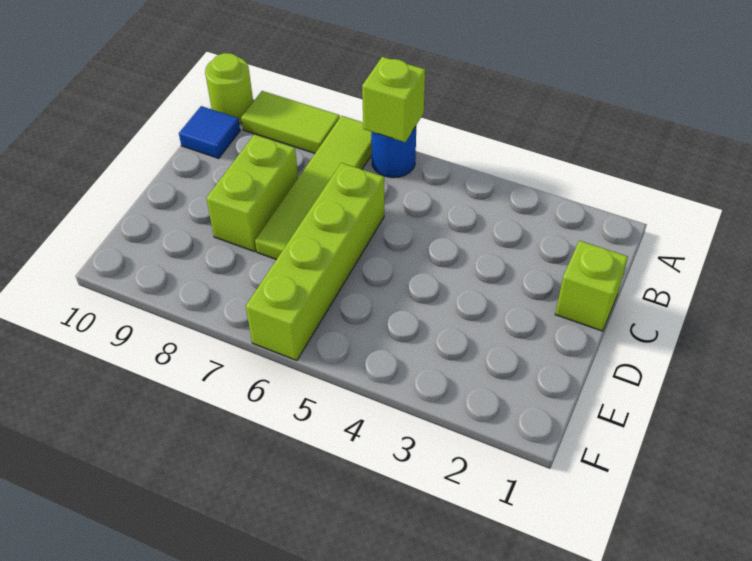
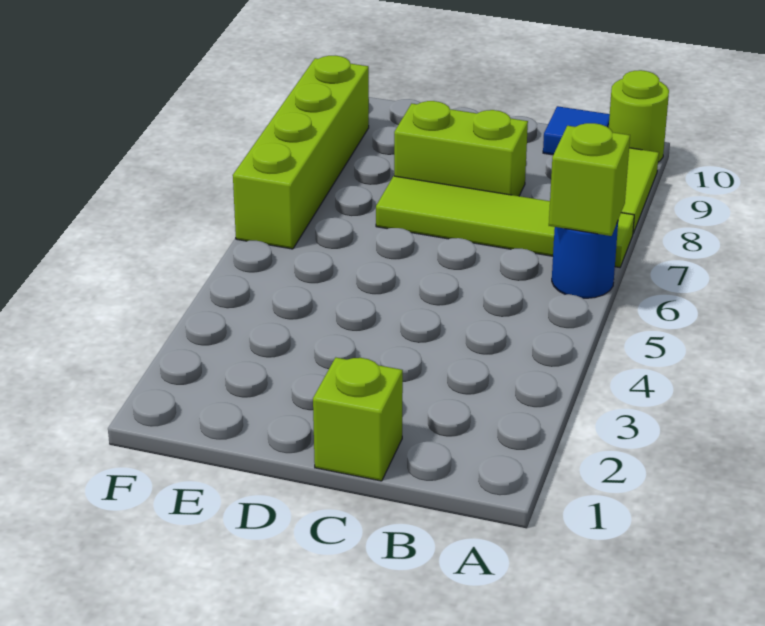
lime brick C6:F6 level 1 -> lime brick F6:F9 level 1

